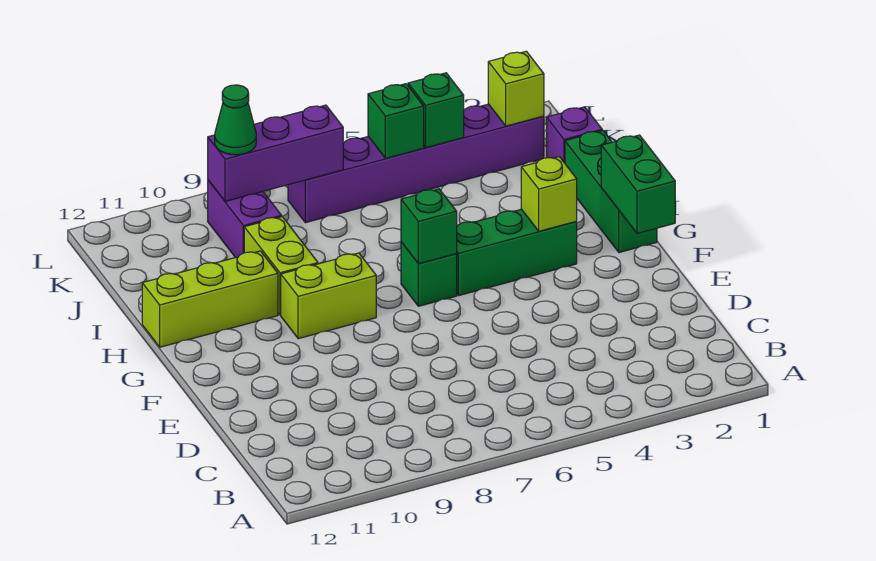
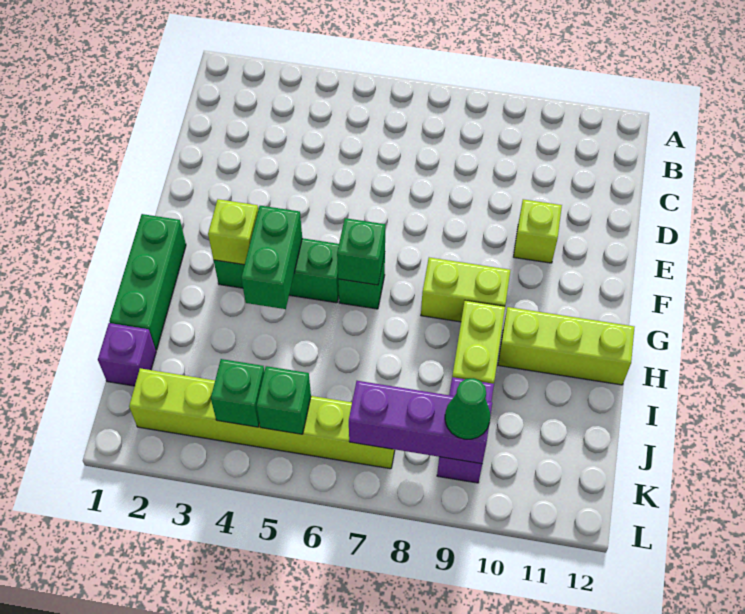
green brick F1:G1 level 2 -> green brick G4:H4 level 2
purple brick K2:K7 level 1 -> lime brick K2:K7 level 1
lime brick K2 level 2 -> lime brick E10 level 1

